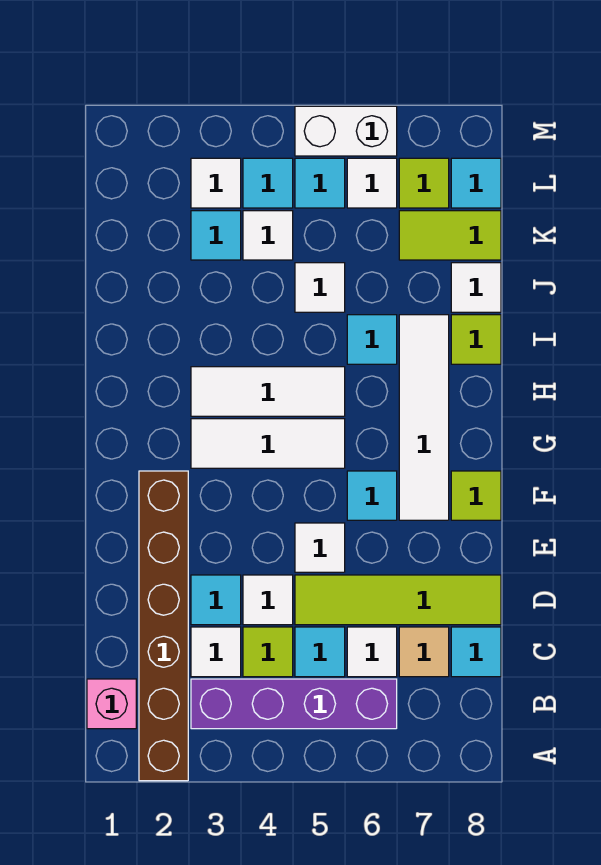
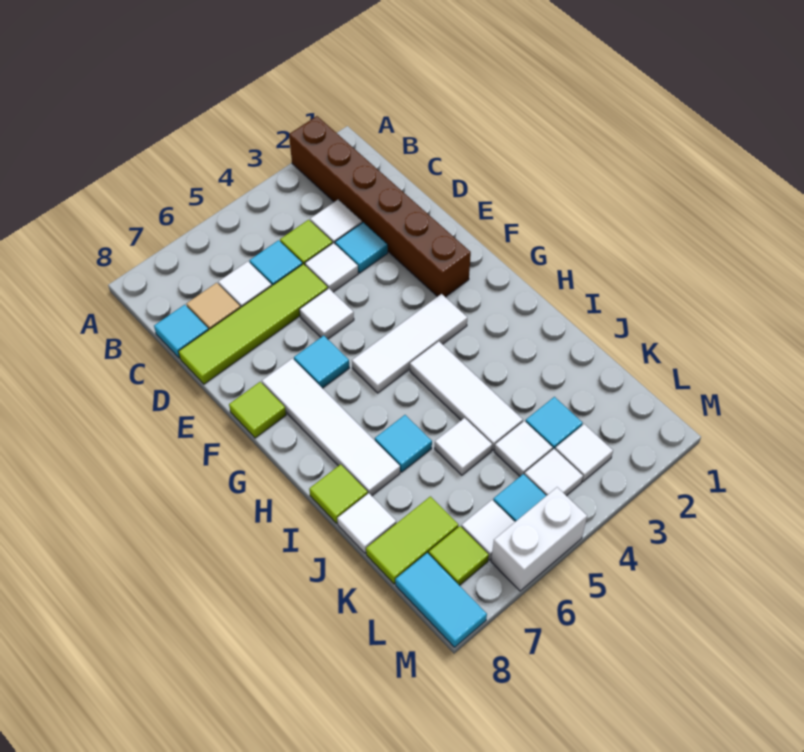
pink brick B1 level 1 -> none
purple brick B3:B6 level 1 -> none
white tile H3:H5 level 1 -> white tile H4:J4 level 1
cyan tile L4 level 1 -> white tile L4 level 1
cyan tile L8 level 1 -> cyan tile L8:M8 level 1

